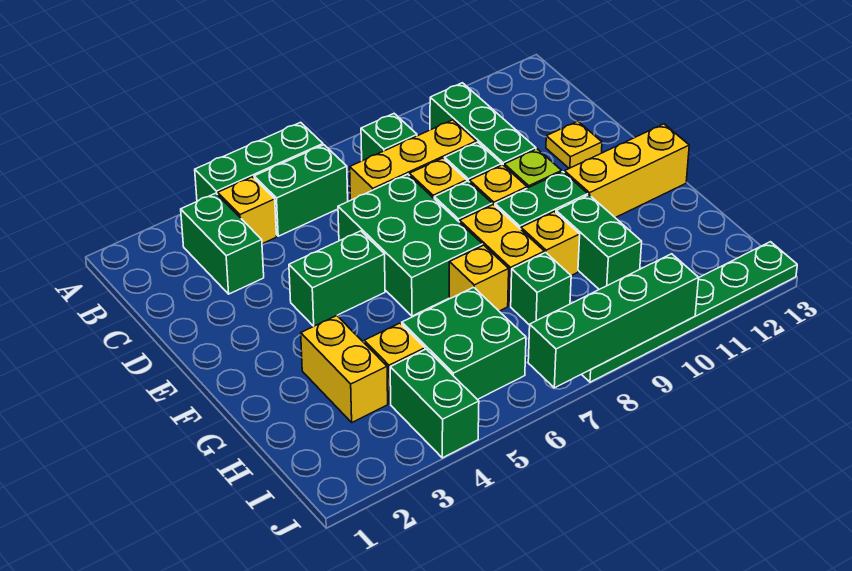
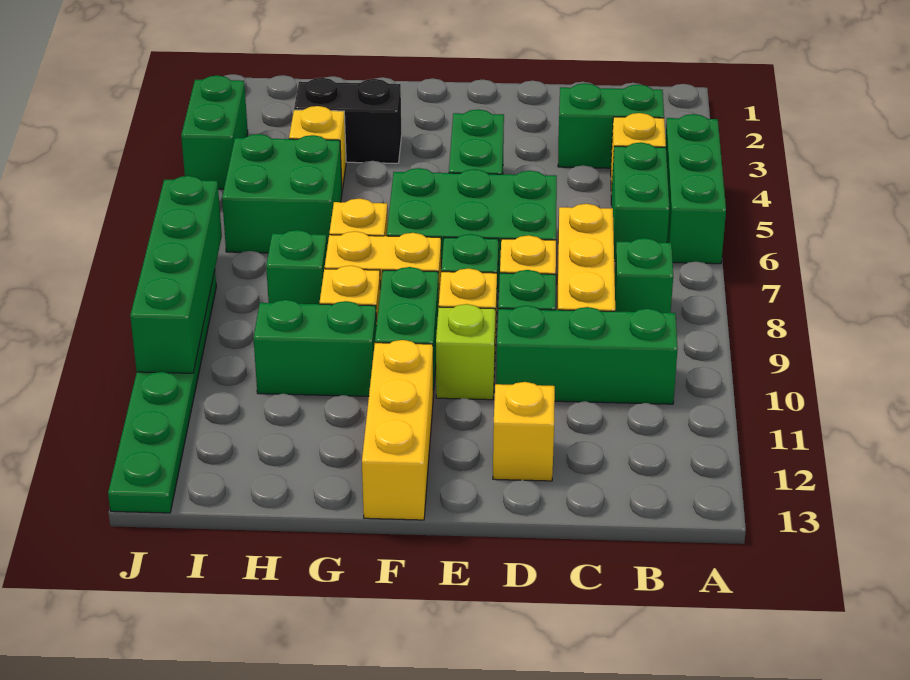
yellow plate D12 level 1 -> yellow brick D12 level 1
yellow brick G3:H3 level 1 -> black brick G3:H3 level 1
green brick I4:J4 level 1 -> green brick J3:J4 level 1

